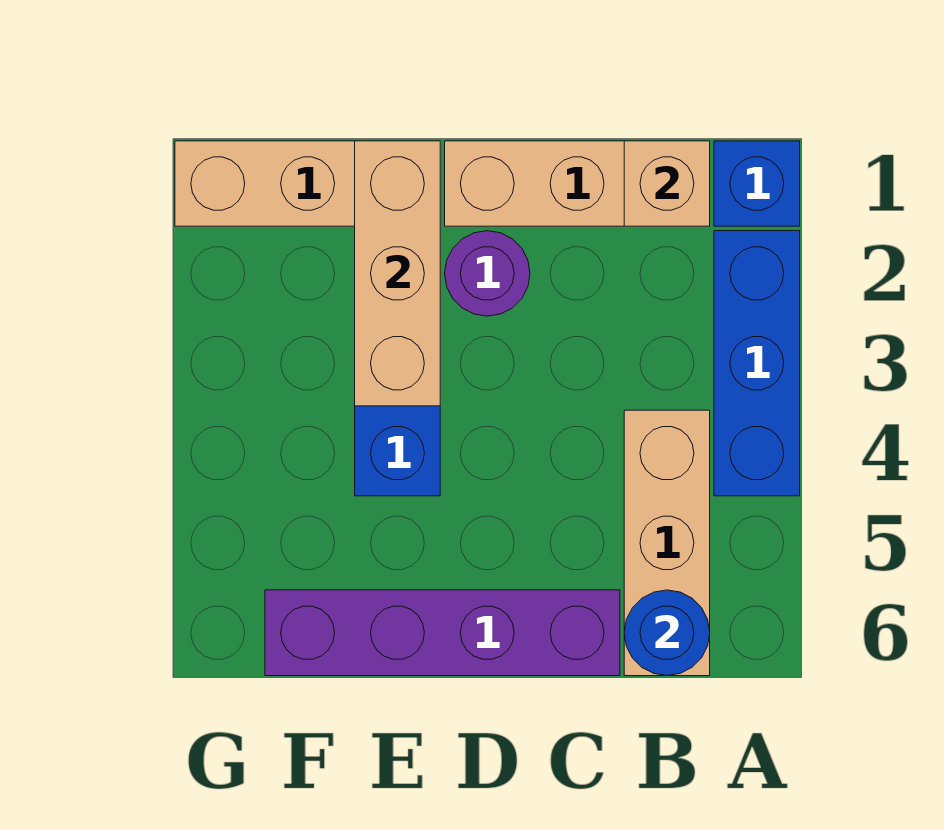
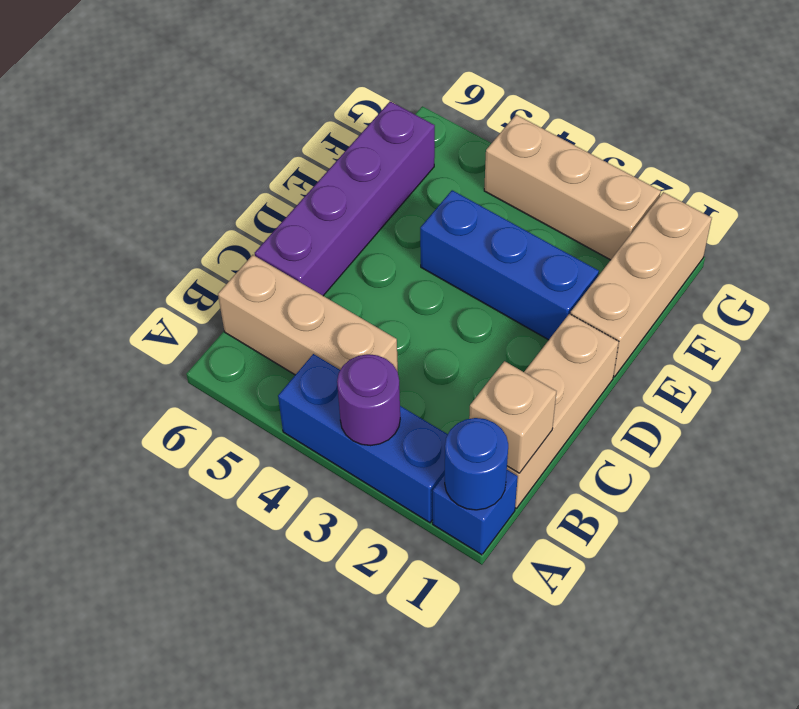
blue round brick B6 level 2 -> blue round brick A1 level 2
purple round brick D2 level 1 -> purple round brick A3 level 2
tan brick E1:E3 level 2 -> tan brick G2:G4 level 1

